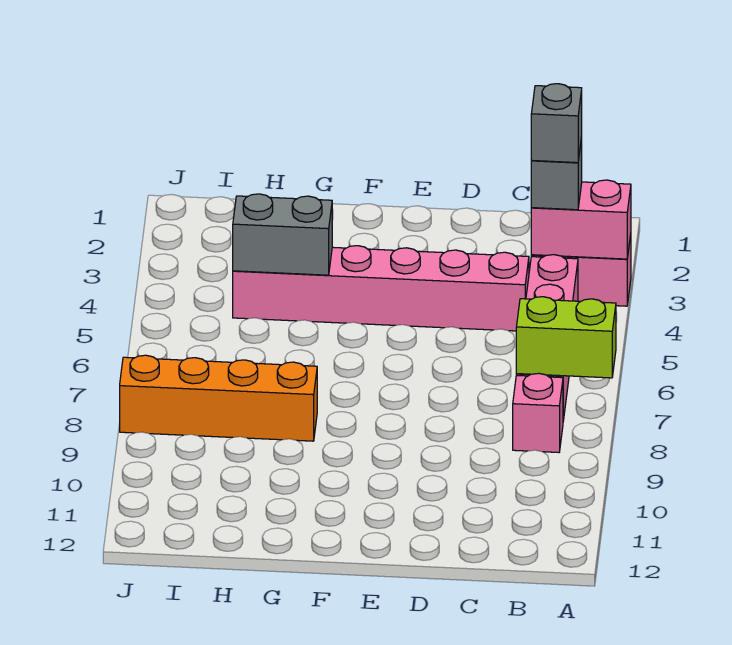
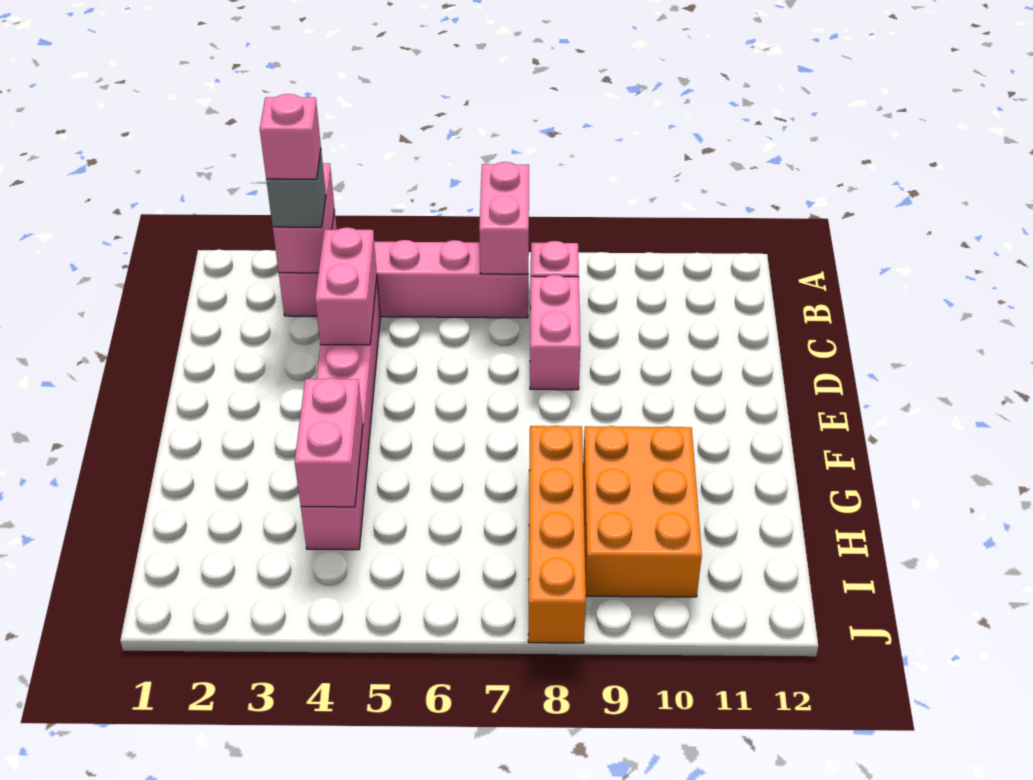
lime brick A7:B7 level 2 -> pink brick A7:B7 level 2
grey brick B3 level 4 -> pink brick B3 level 4
none -> pink brick C4:D4 level 2
none -> pink brick C8:D8 level 1
grey brick G4:H4 level 2 -> pink brick G4:H4 level 2
none -> orange brick G9:I10 level 1

